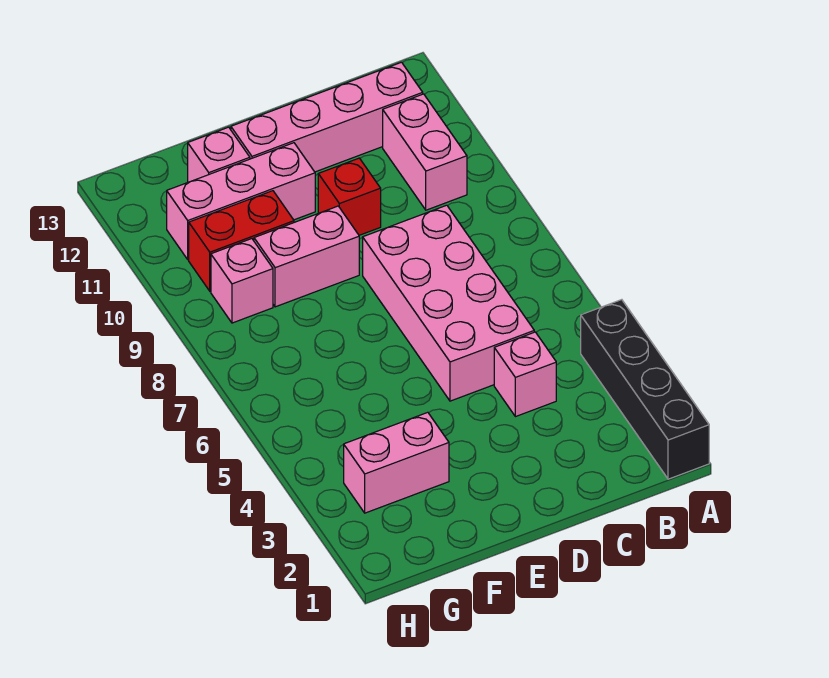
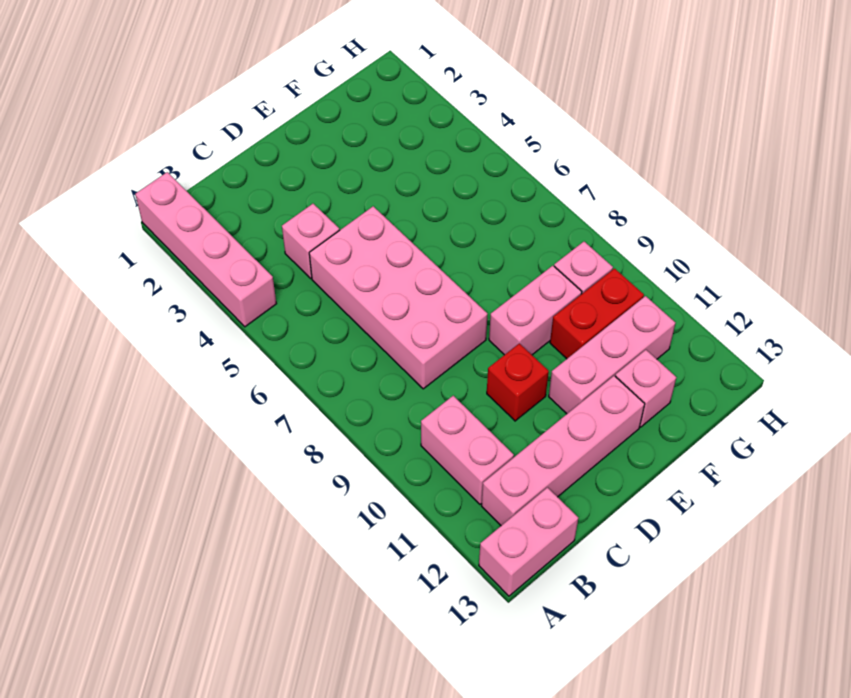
black brick A1:A4 level 1 -> pink brick A1:A4 level 1
pink brick F3:G3 level 1 -> pink brick A13:B13 level 1

